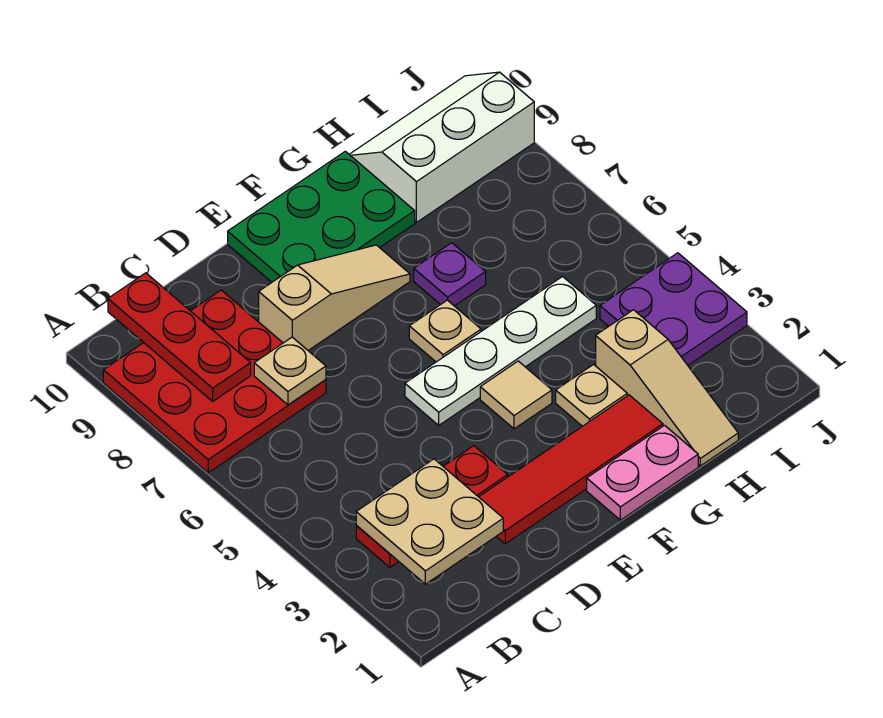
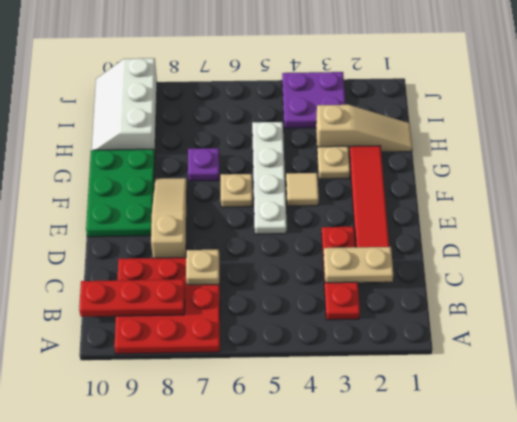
tan plate B2:C3 level 2 -> tan plate C2:C3 level 2
pink plate F1:G1 level 1 -> none

